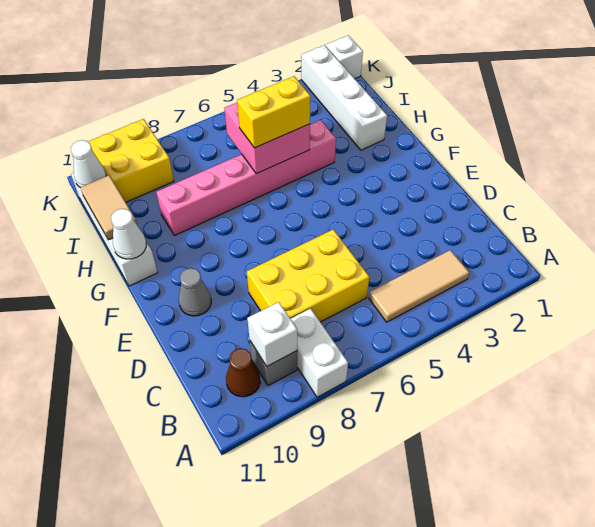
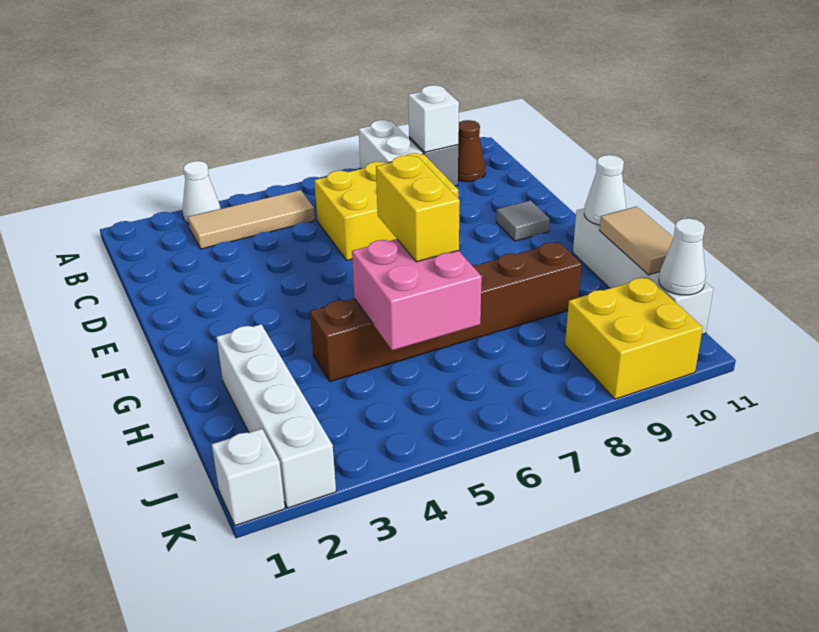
none -> white cone A3 level 1
grey cone E10 level 1 -> grey tile E10 level 1
pink brick H4:H9 level 1 -> brown brick H4:H9 level 1
yellow brick H5:H6 level 3 -> yellow brick G6:H6 level 3

